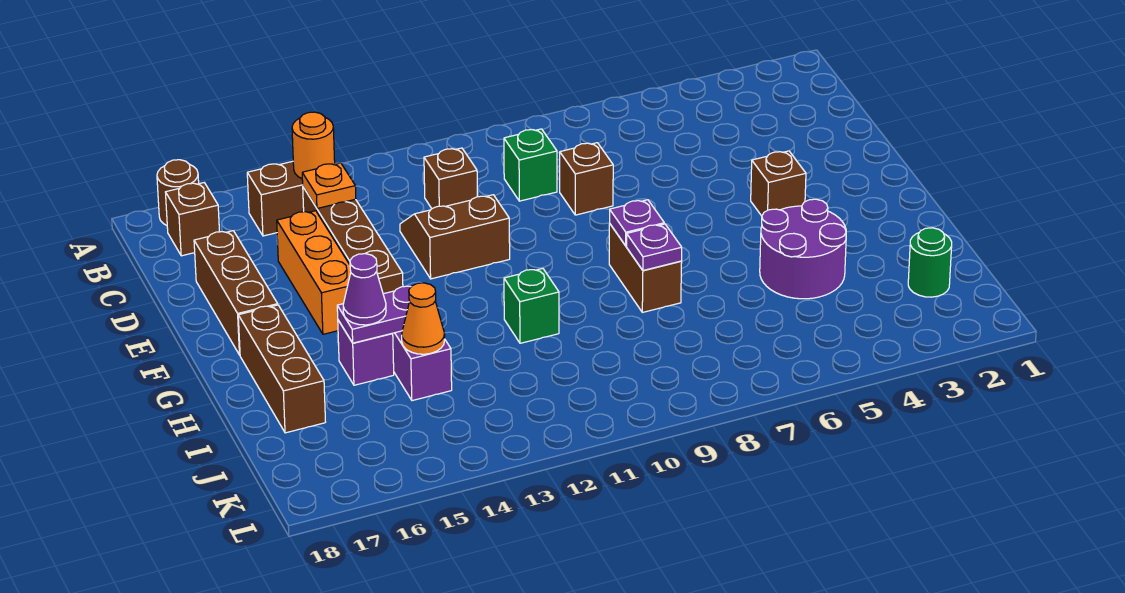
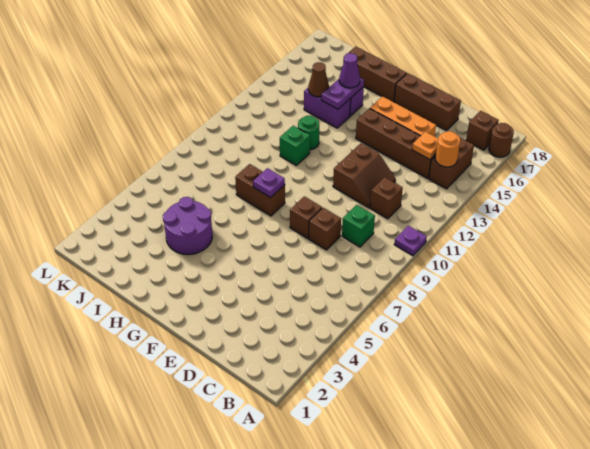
brown brick F4 level 1 -> brown brick E8 level 1
purple plate H8 level 2 -> purple plate A10 level 1
orange cone I14 level 2 -> brown cone I14 level 2
green round brick J2 level 1 -> green round brick H12 level 1

